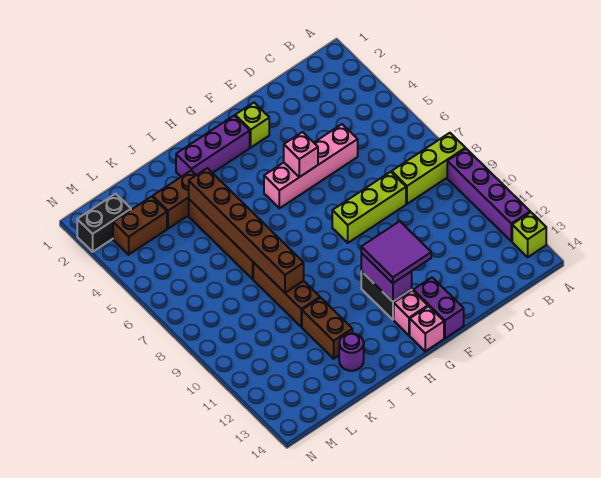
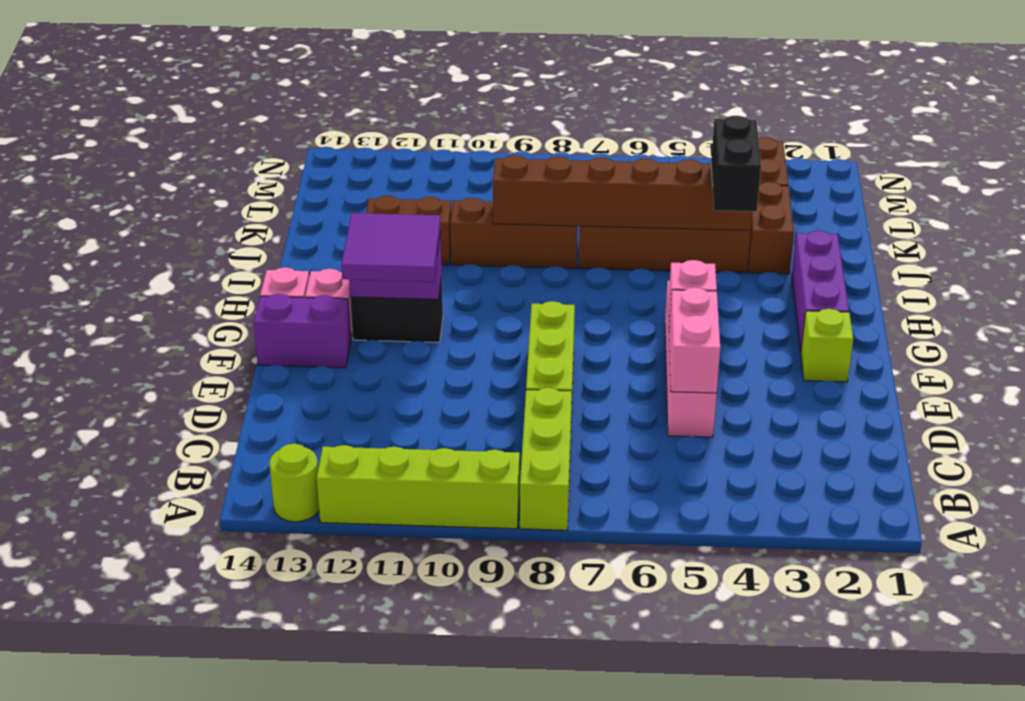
purple brick A9:A12 level 1 -> lime brick A9:A12 level 1
lime brick A13 level 1 -> lime round brick A13 level 1
none -> pink brick D5:E5 level 2
purple round brick J13 level 1 -> none
black brick M2:N2 level 1 -> black brick I4:J4 level 3

